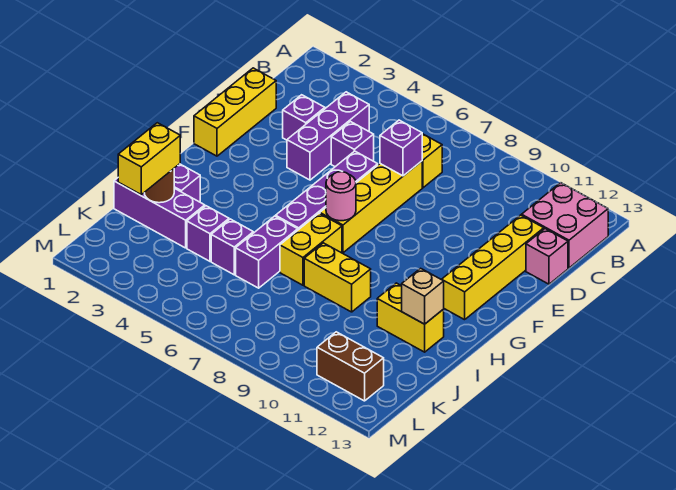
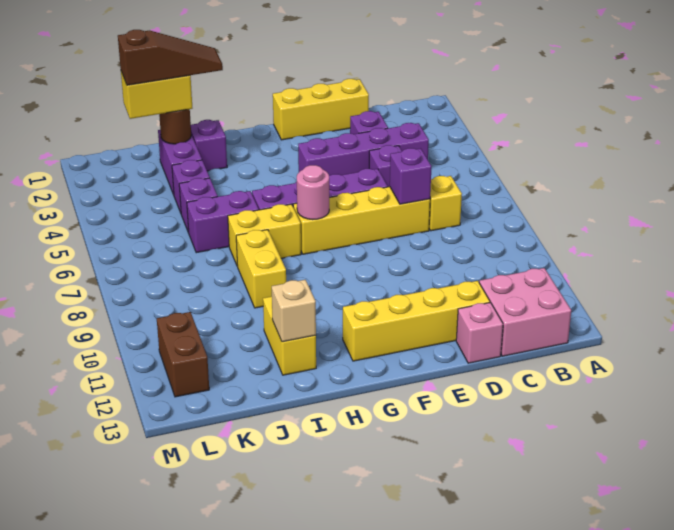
purple brick C4:E4 level 1 -> purple brick C4:F4 level 1
none -> brown slope I2:K2 level 4 top K
purple brick J1:J3 level 1 -> purple brick J2:J3 level 1

